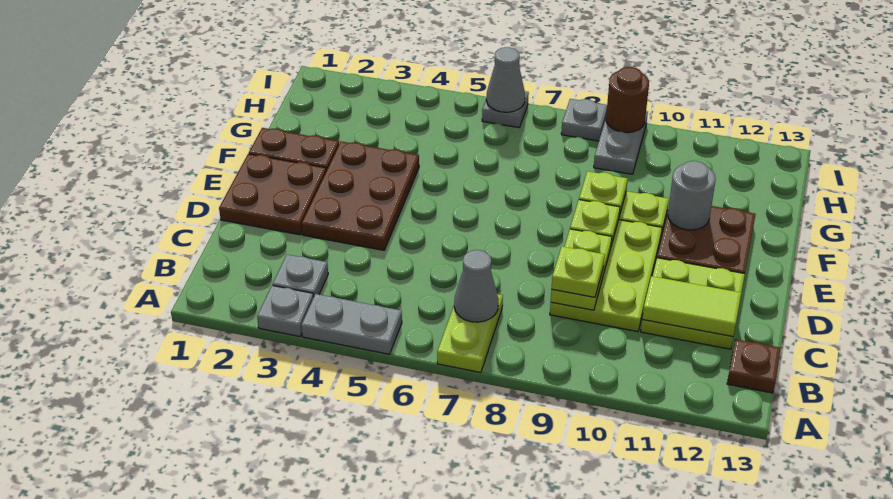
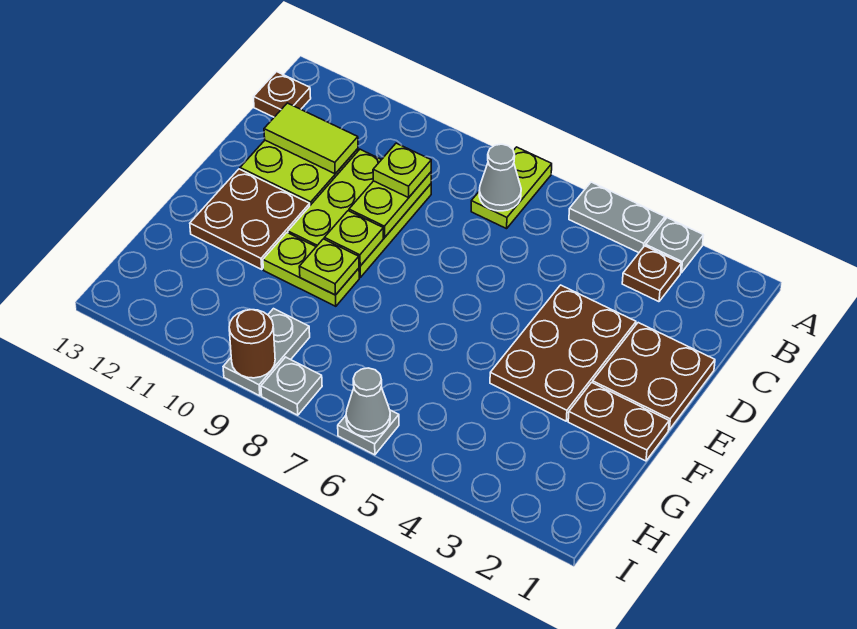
grey plate B3 level 1 -> brown plate B3 level 1
grey round brick F11 level 2 -> none

